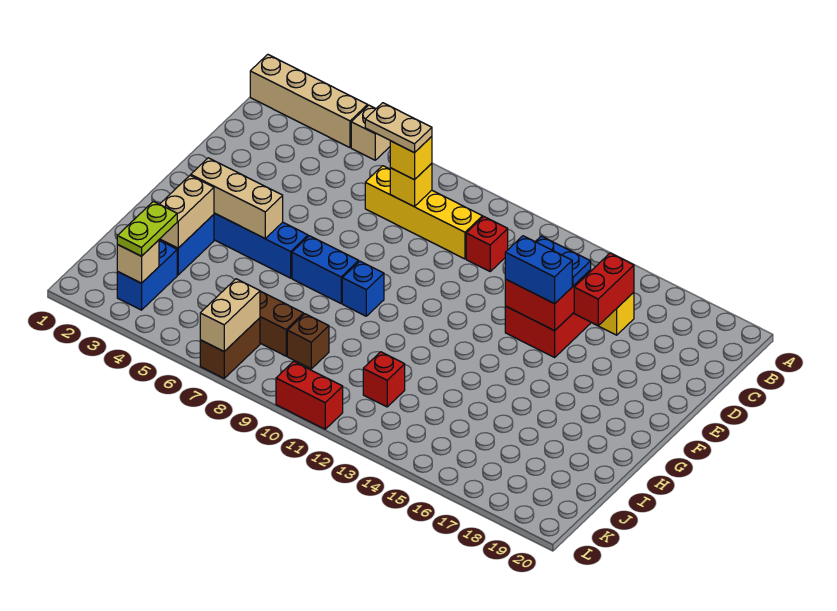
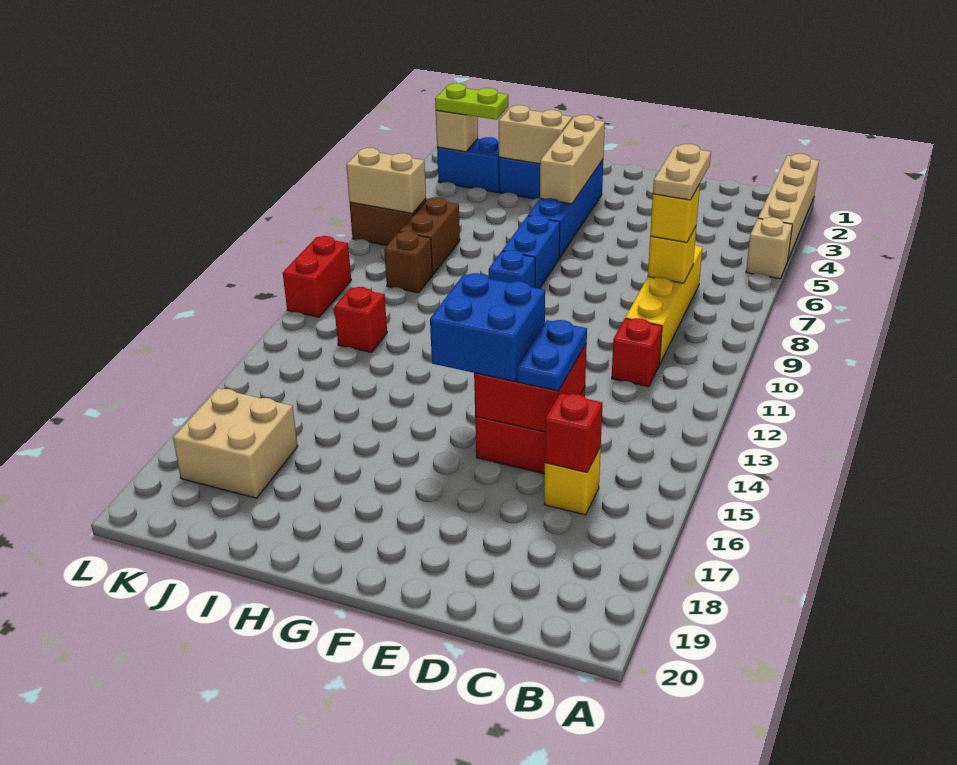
red brick C16:D16 level 2 -> red brick C16 level 2
blue brick E14:E15 level 3 -> blue brick E14:F15 level 3
none -> tan brick J17:K18 level 1

